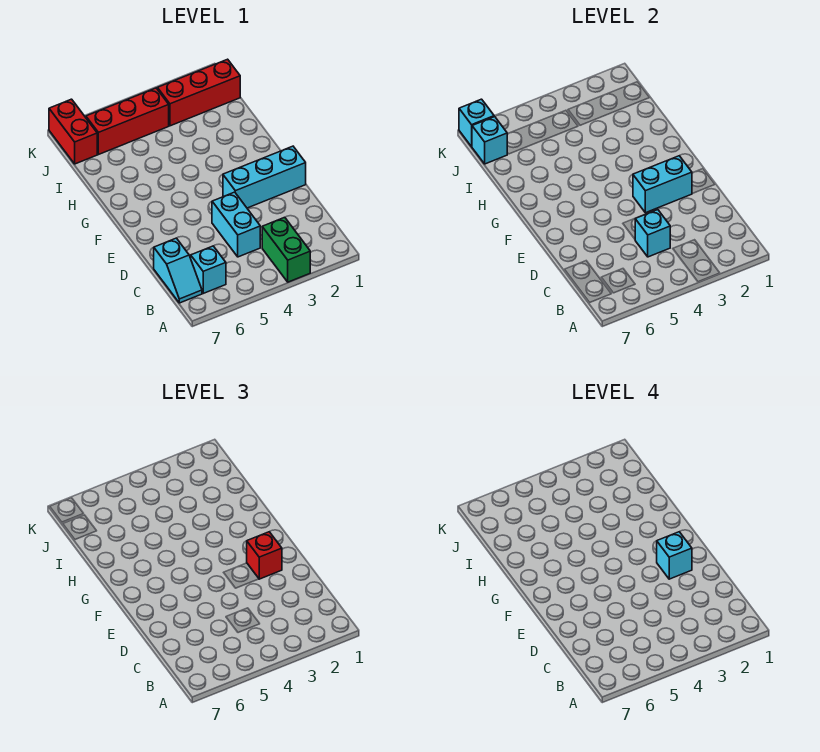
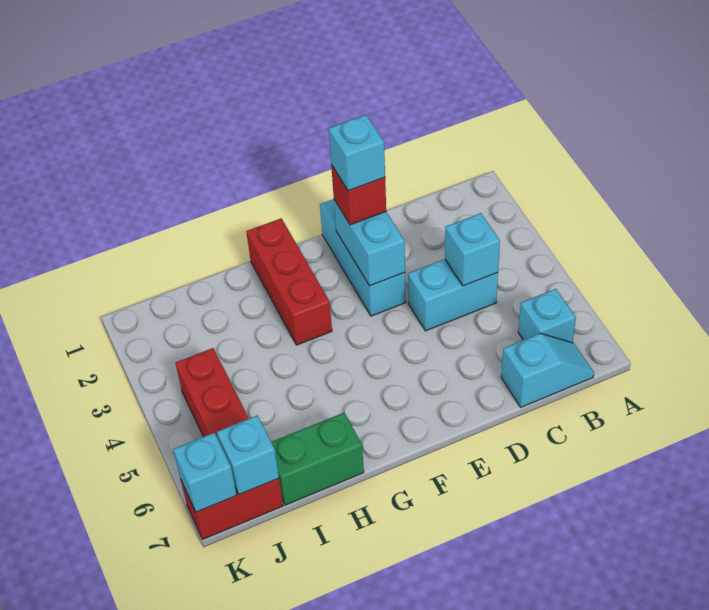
green brick A3:B3 level 1 -> green brick H7:I7 level 1
red brick J1:J3 level 1 -> red brick G1:G3 level 1

